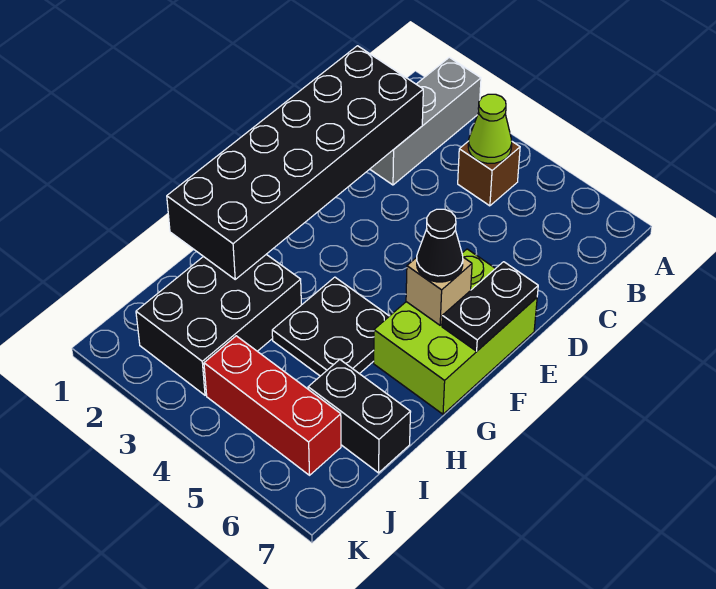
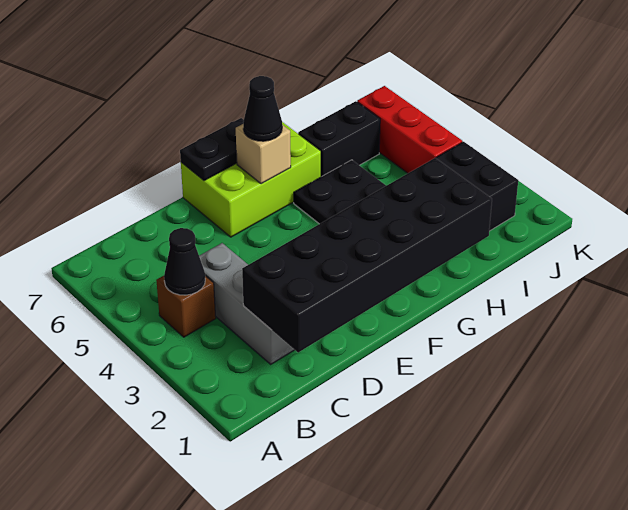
grey brick A2:C2 level 1 -> grey brick C2:C4 level 1
lime cone B4 level 2 -> black cone B4 level 2
black brick I6:I7 level 1 -> black brick H6:I6 level 1

